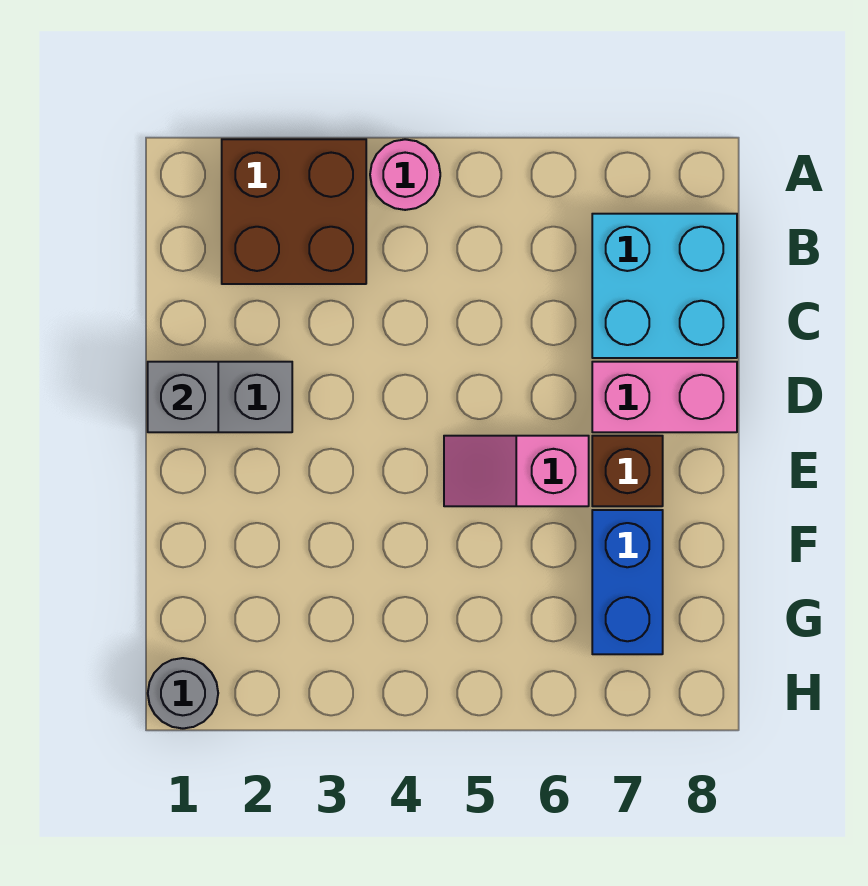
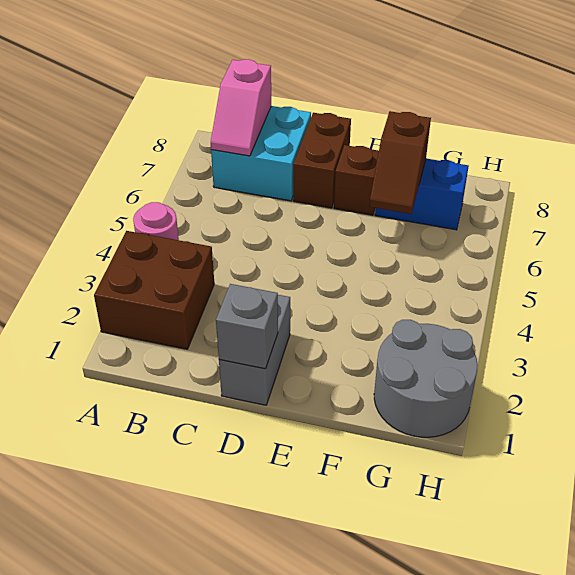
pink brick D7:D8 level 1 -> brown brick D7:D8 level 1
pink slope E5:E6 level 1 top 6 -> pink slope B7:B8 level 2 top 8
none -> brown slope F6:F7 level 2 top 7
grey round brick H1 level 1 -> grey round brick G1:H2 level 1

